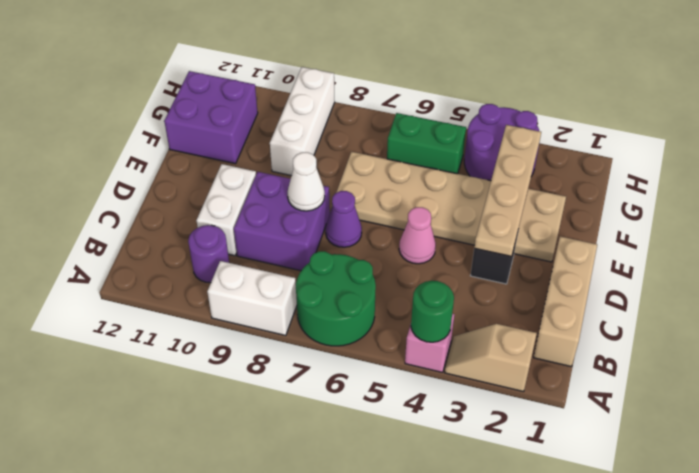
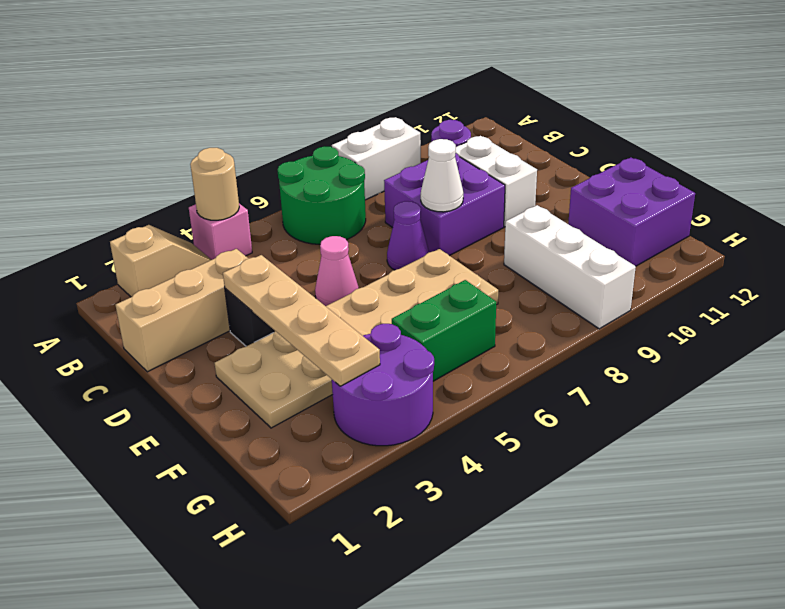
green round brick A4 level 2 -> tan round brick A4 level 2
tan brick B1:D1 level 1 -> tan brick C1:C3 level 1

